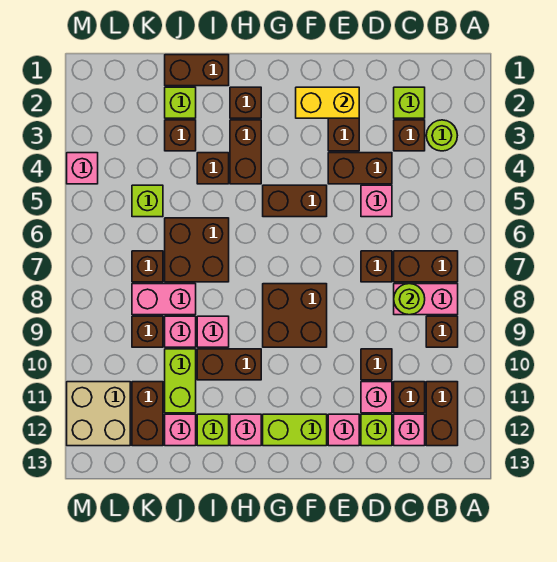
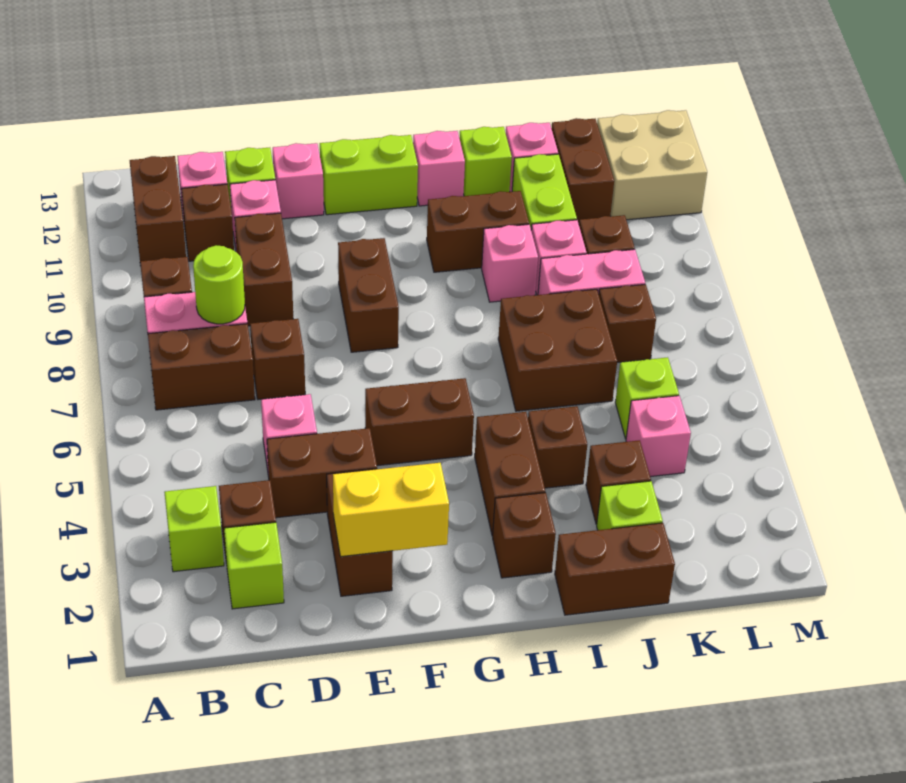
lime round brick B3 level 1 -> lime brick B3 level 1
brown brick D10 level 1 -> brown brick D9:D10 level 1
brown brick F8:G9 level 1 -> brown brick F8:F9 level 1
pink brick M4 level 1 -> pink brick K4 level 1

